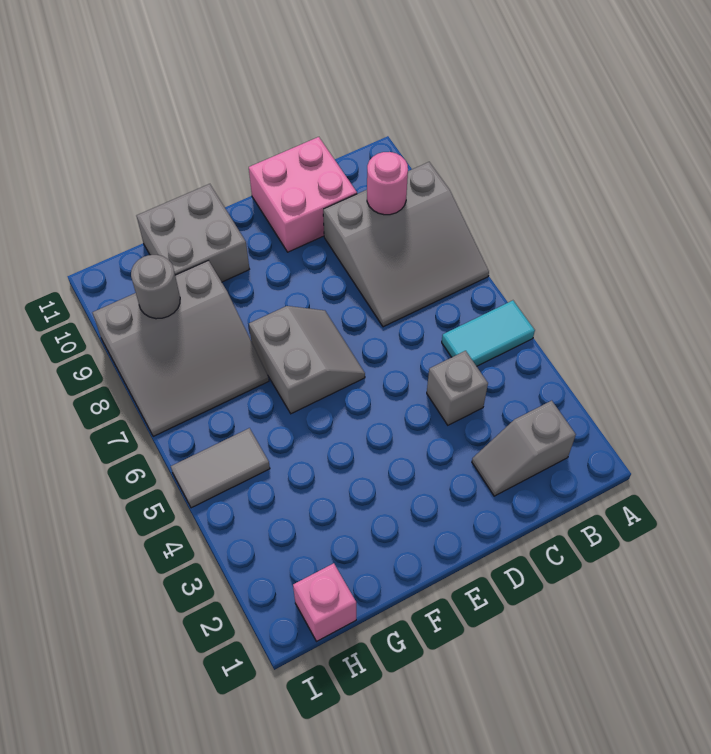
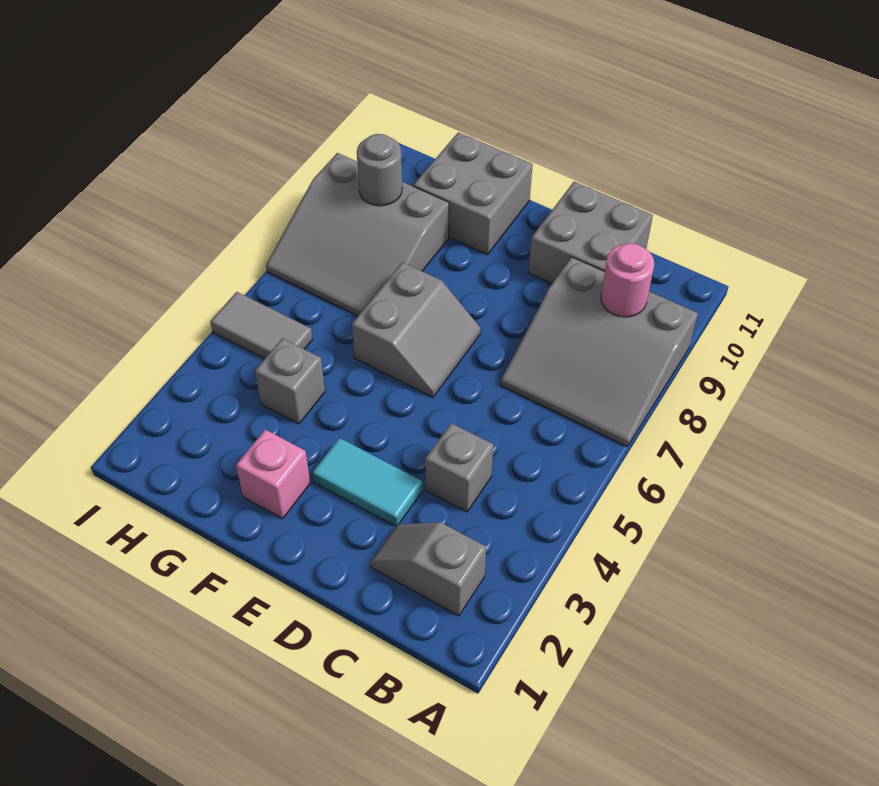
cyan tile A5:B5 level 1 -> cyan tile D3:E3 level 1
pink brick C10:D11 level 1 -> grey brick C10:D11 level 1
none -> grey brick G4 level 1
pink brick H1 level 1 -> pink brick F2 level 1

